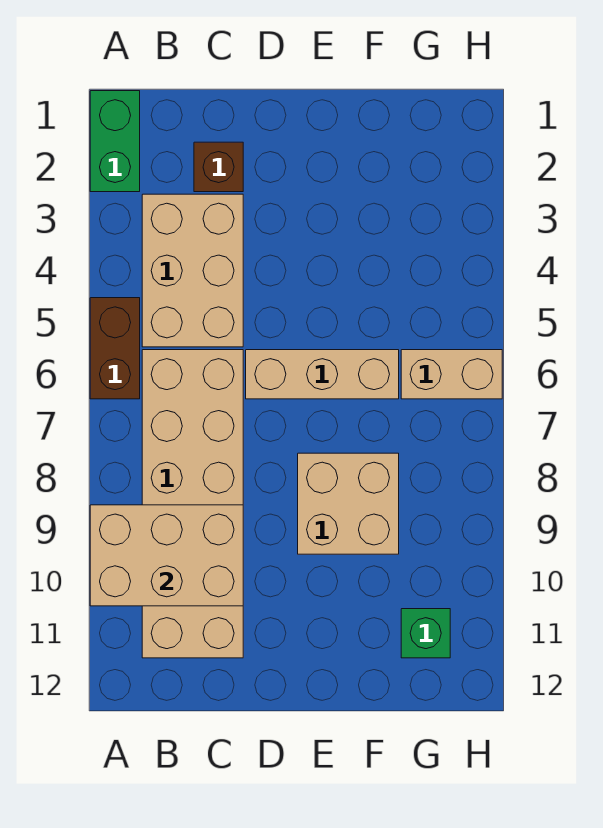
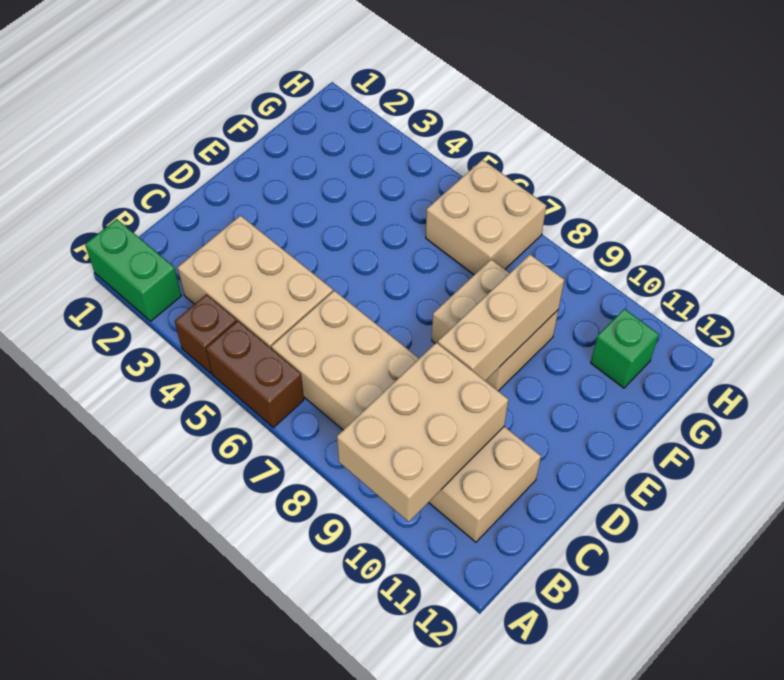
brown brick C2 level 1 -> brown brick A4 level 1
tan brick D6:F6 level 1 -> tan brick D9:F9 level 2
tan brick G6:H6 level 1 -> tan brick G6:H7 level 1

